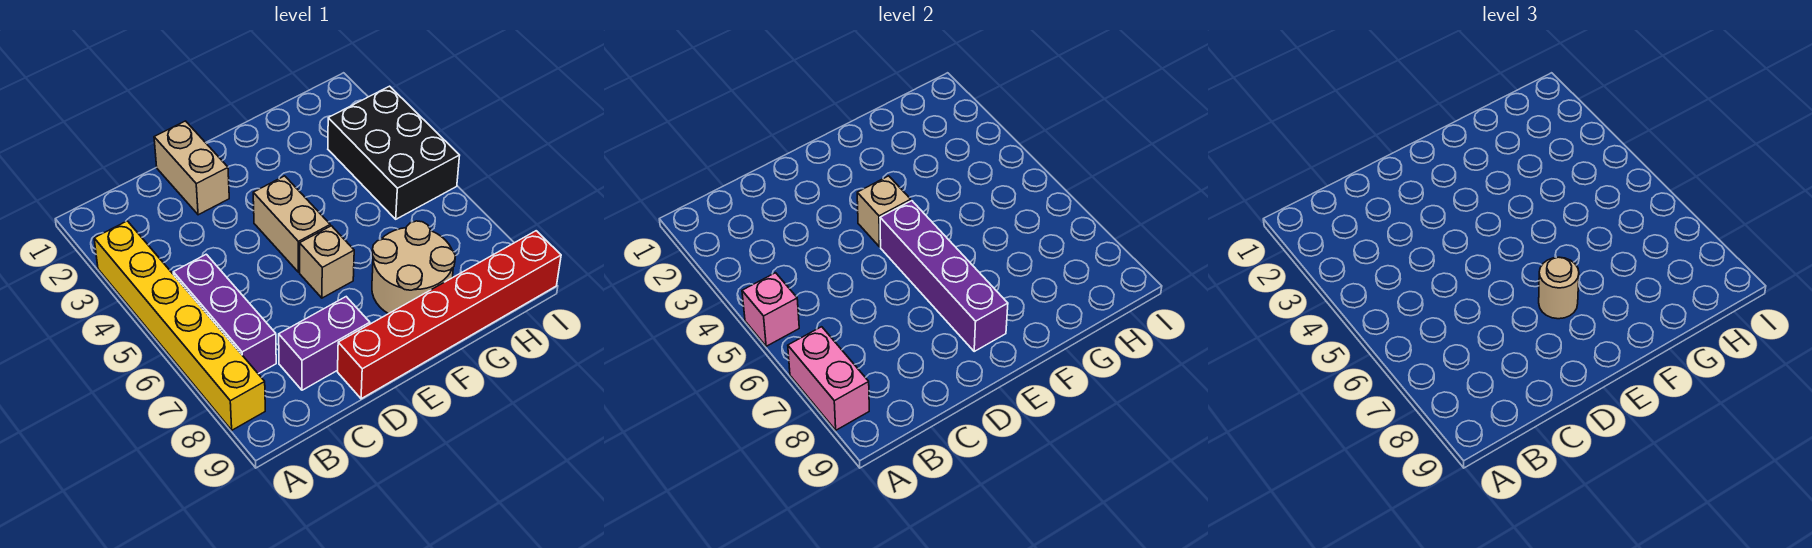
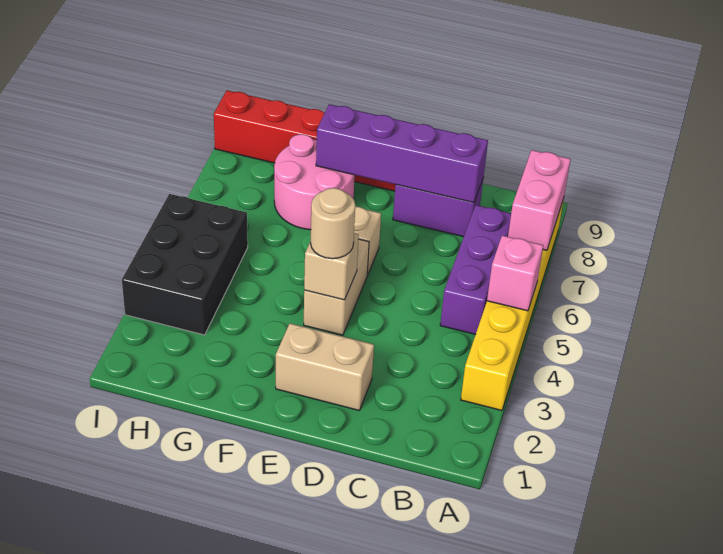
tan brick D1:D2 level 1 -> tan brick D2:E2 level 1
purple brick E5:E8 level 2 -> purple brick C8:F8 level 2
tan round brick E7 level 3 -> tan round brick E4 level 3
tan round brick F7:G8 level 1 -> pink round brick F7:G8 level 1

